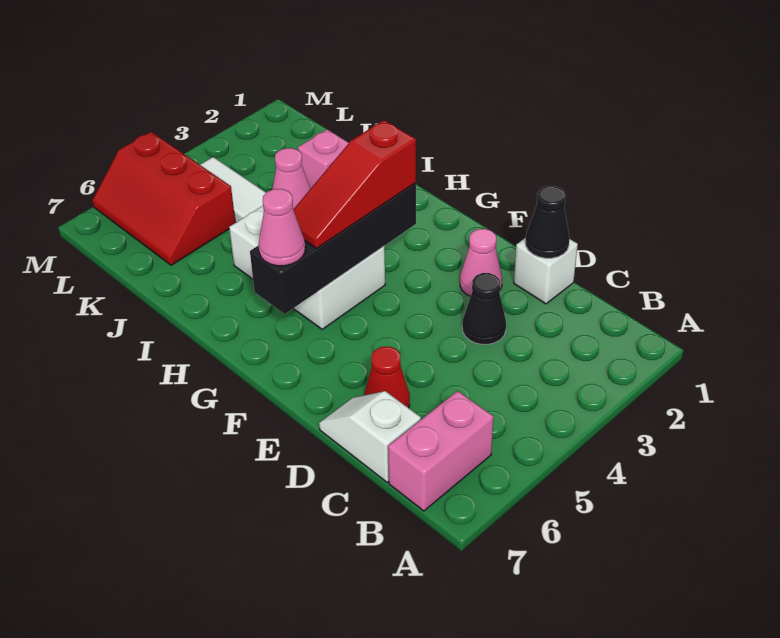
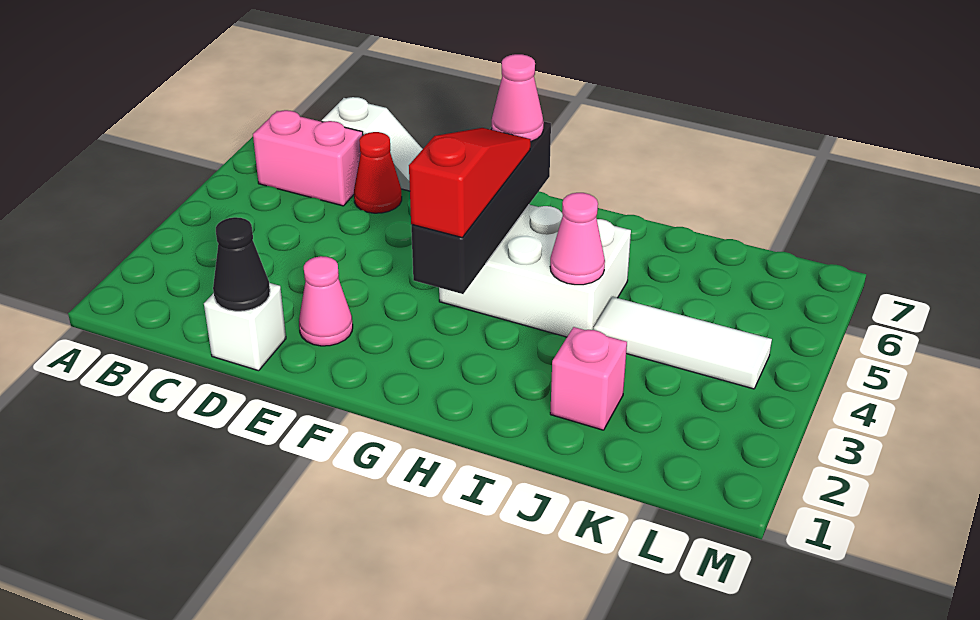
pink brick B6:B7 level 1 -> pink brick B6:C6 level 1
black cone D3 level 1 -> none
red slope K5:M6 level 1 top 5 -> none

